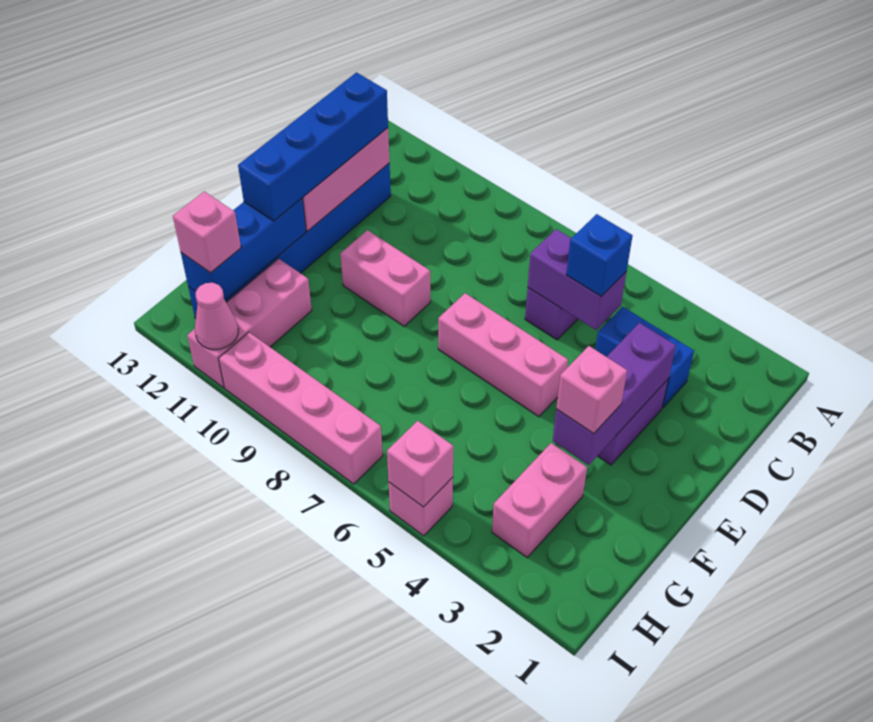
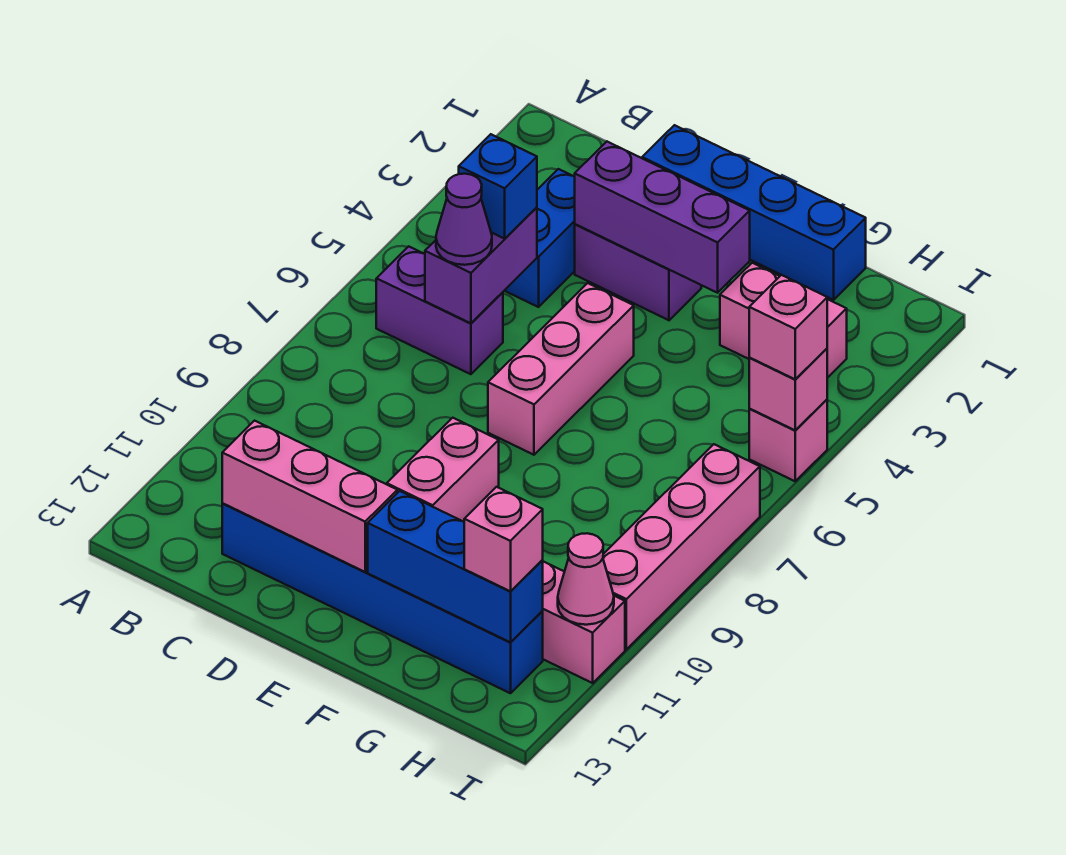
none -> purple cone C6 level 3
blue brick C12:F12 level 3 -> blue brick D1:G1 level 1
pink brick F3 level 3 -> pink brick I5 level 3

